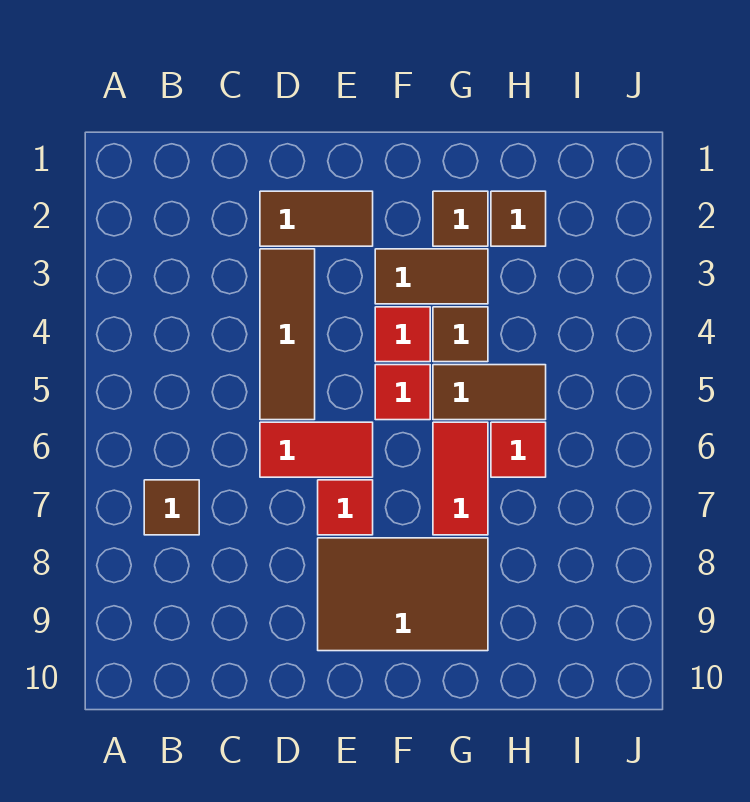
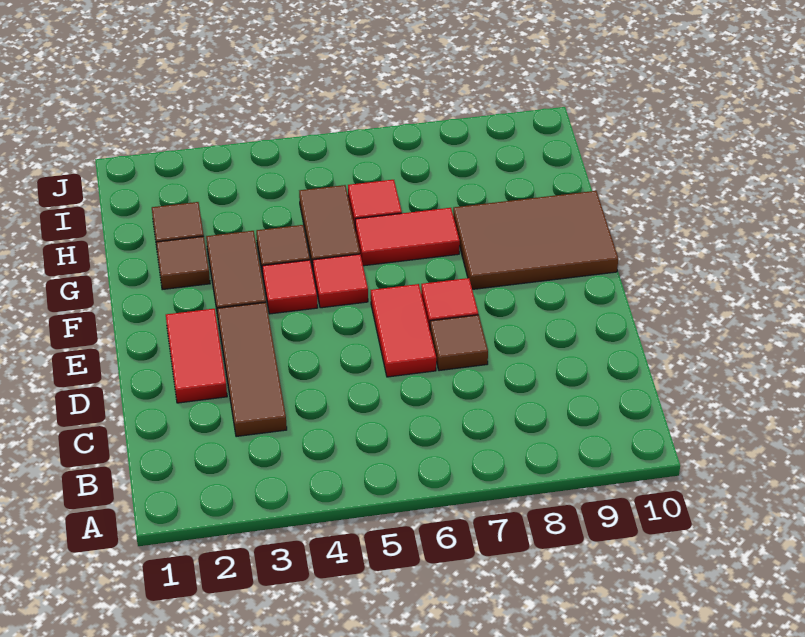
brown tile B7 level 1 -> brown tile D7 level 1
brown tile D2:E2 level 1 -> red tile D2:E2 level 1
brown tile D3:D5 level 1 -> brown tile C3:E3 level 1
brown tile E8:G9 level 1 -> brown tile F8:G10 level 1

